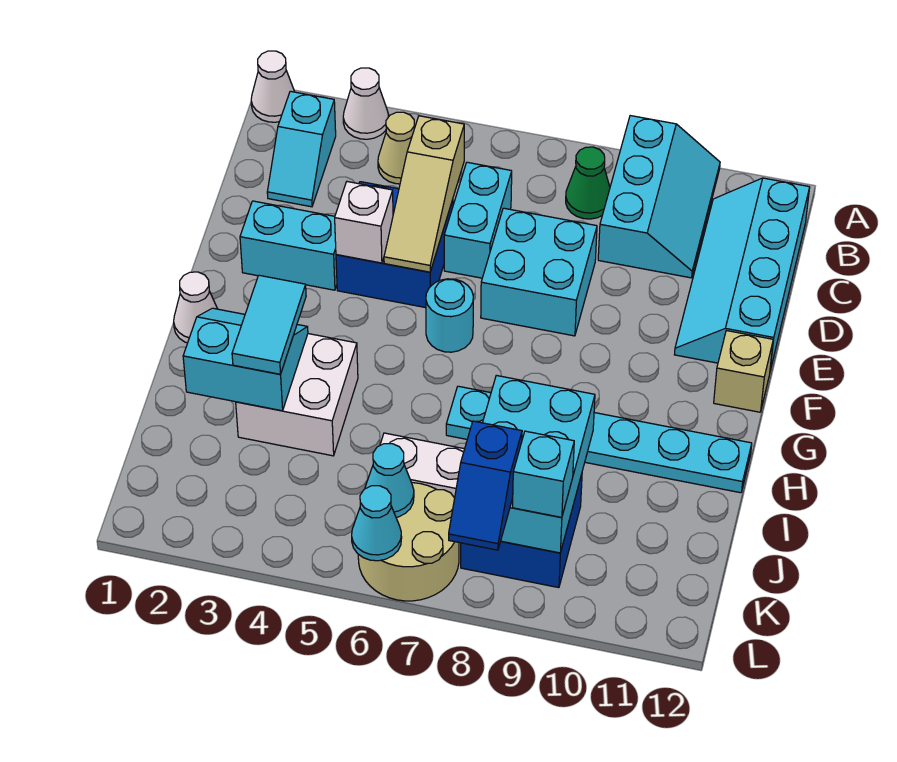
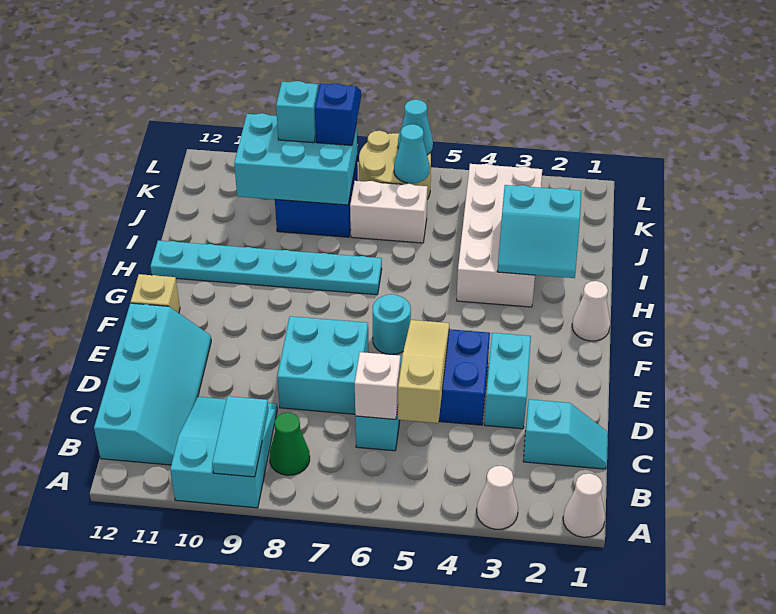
cyan slope A9:C10 level 1 top 9 -> cyan slope A9:C10 level 1 top A
cyan slope B2:C2 level 1 top B -> cyan slope C1:C2 level 1 top 2
tan cone B4 level 1 -> none
cyan brick E2:E3 level 1 -> cyan brick D3:E3 level 1
white brick E4 level 2 -> white brick C6 level 2
white brick H3:I4 level 1 -> white brick H3:K4 level 1
cyan tile H3:I3 level 3 -> cyan tile A9:B9 level 2
cyan brick I8:K9 level 2 -> cyan brick J8:K10 level 2

